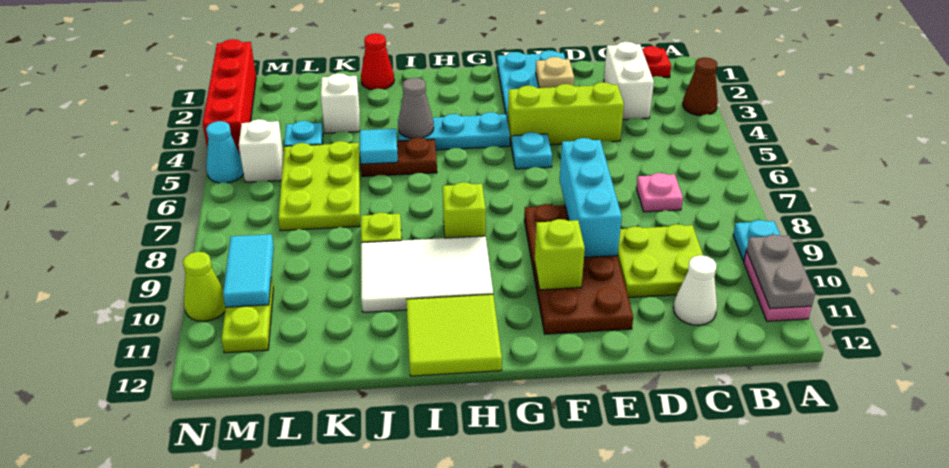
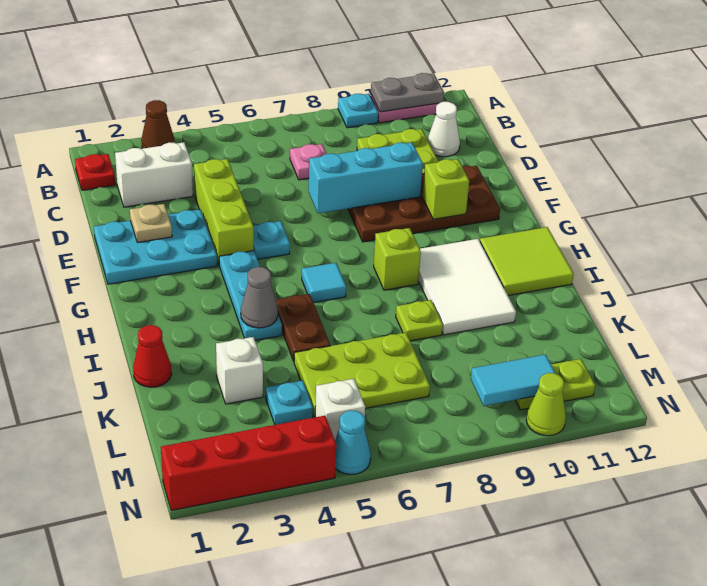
cyan tile J5 level 2 -> cyan tile H6 level 1

